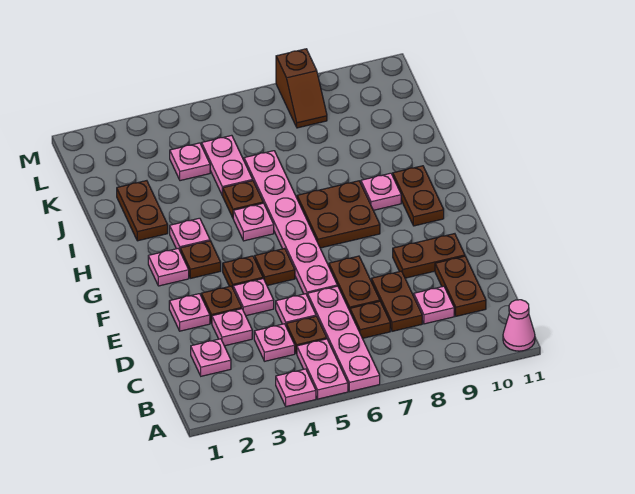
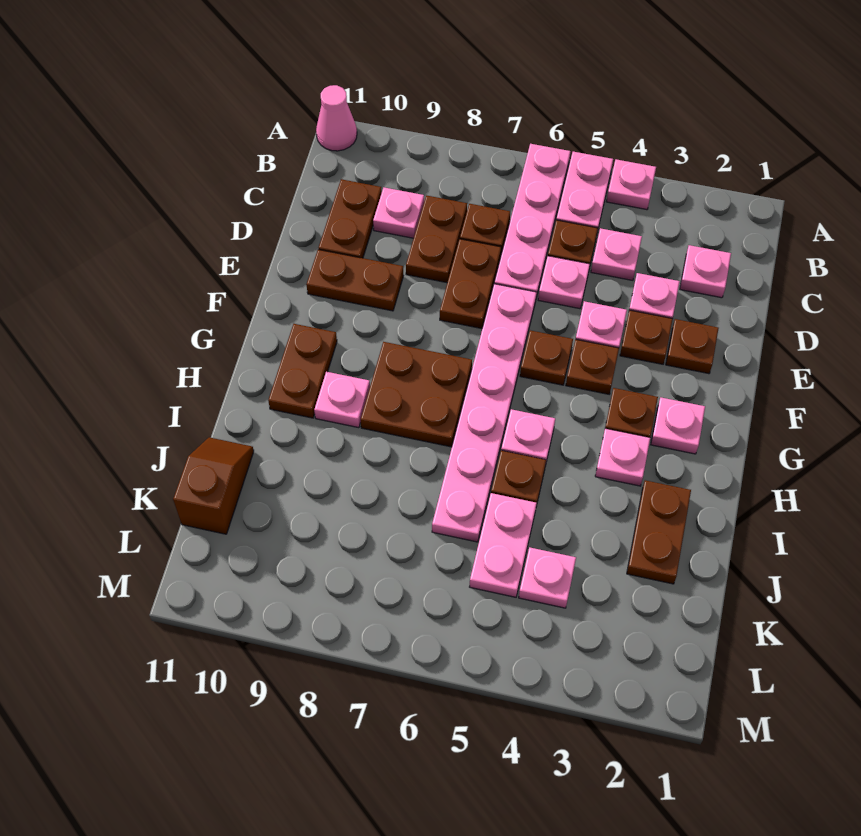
pink plate E2 level 1 -> brown plate E2 level 1
brown slope L8:M8 level 1 top M -> brown slope J11:K11 level 1 top K

